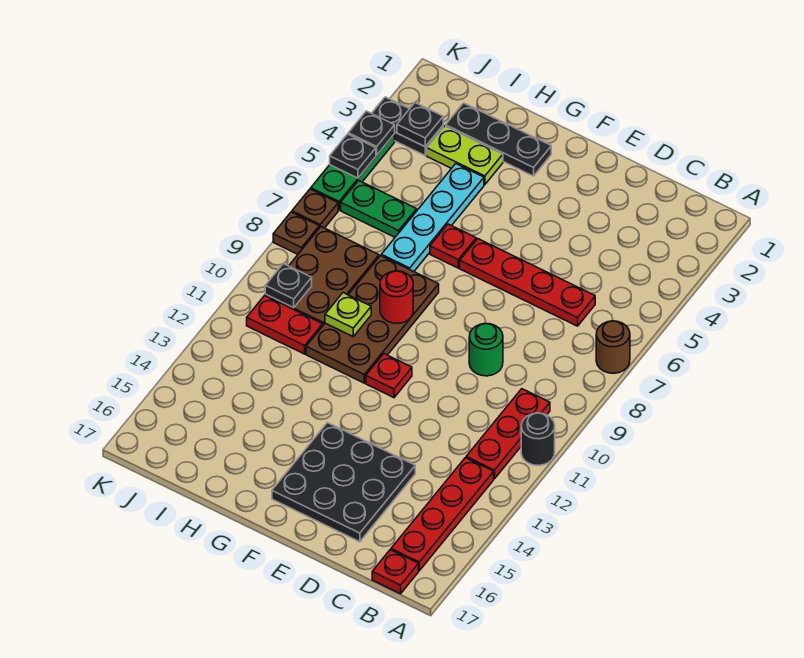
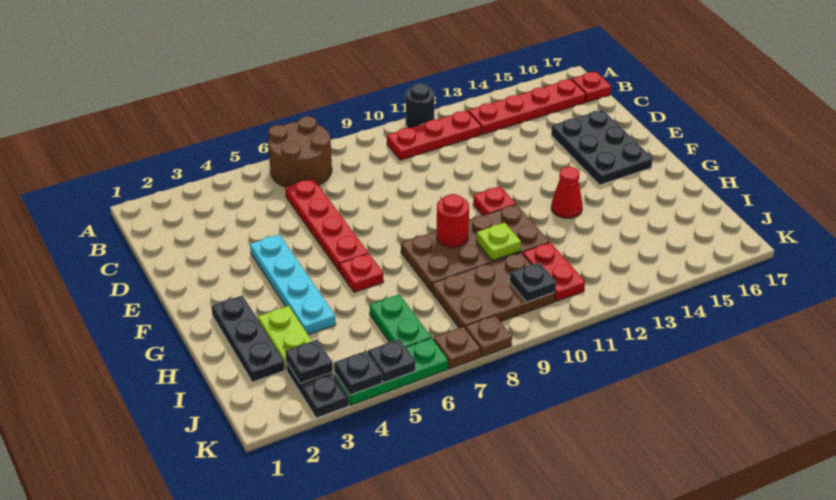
brown round brick A7 level 1 -> brown round brick A6:B7 level 1
green round brick D9 level 1 -> none
black plate D14:F16 level 1 -> black plate D15:F16 level 1
none -> red cone G13 level 1
cyan plate H4:H7 level 1 -> cyan plate E4:H4 level 1

